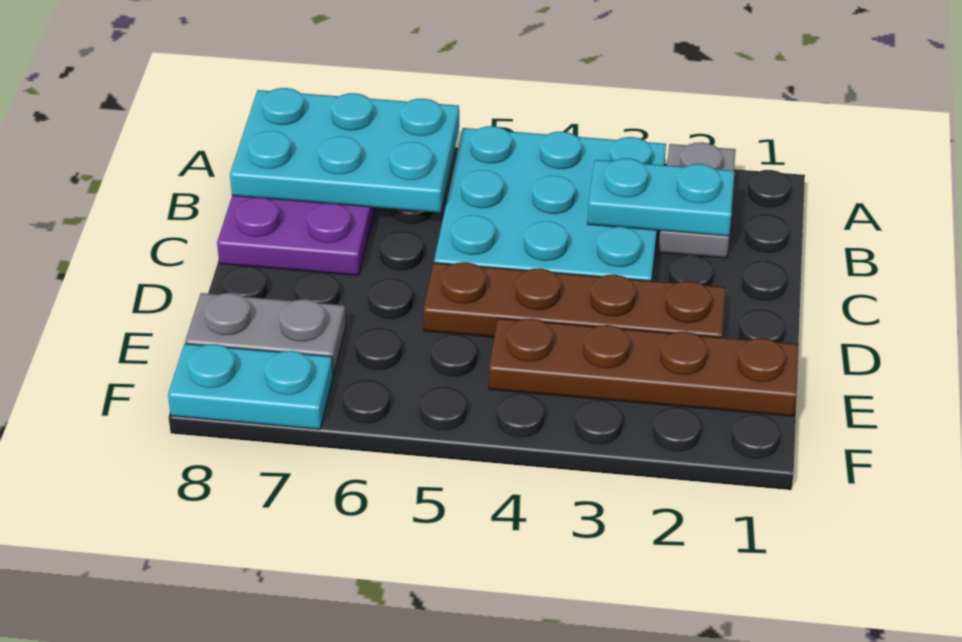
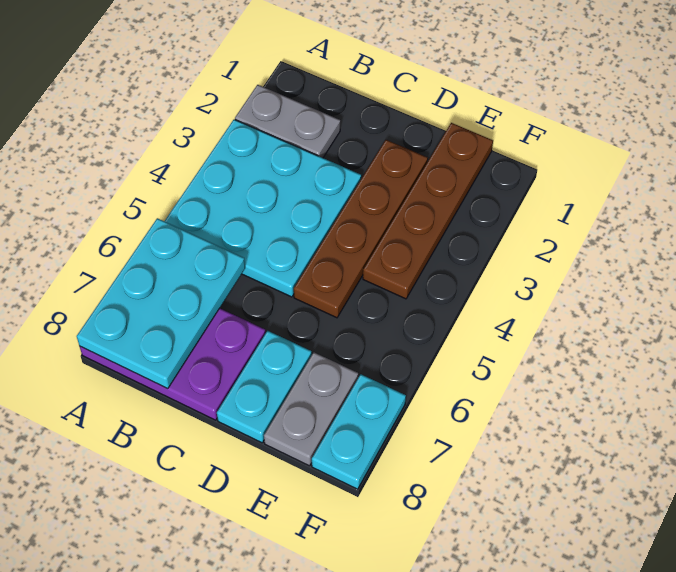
cyan plate B2:B3 level 2 -> cyan plate D7:D8 level 1

